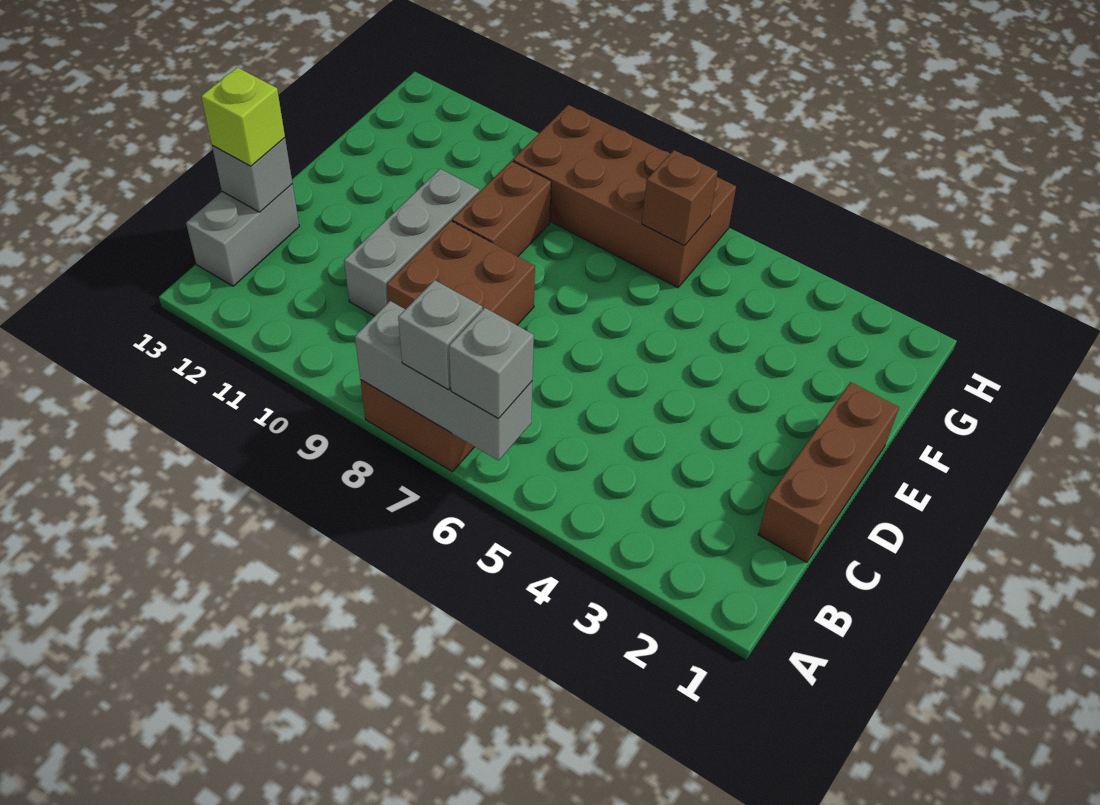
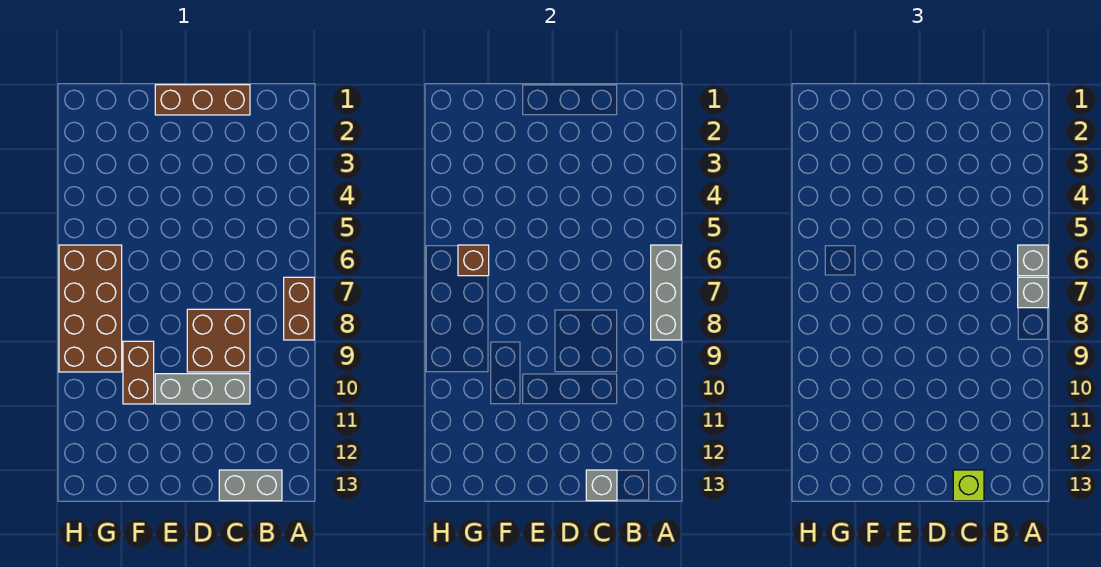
brown brick E9:F9 level 1 -> brown brick F9:F10 level 1

